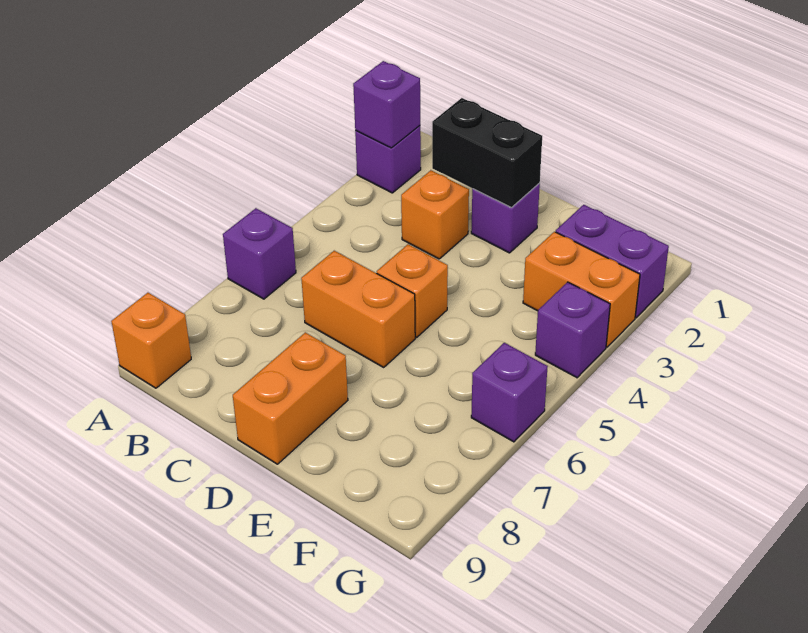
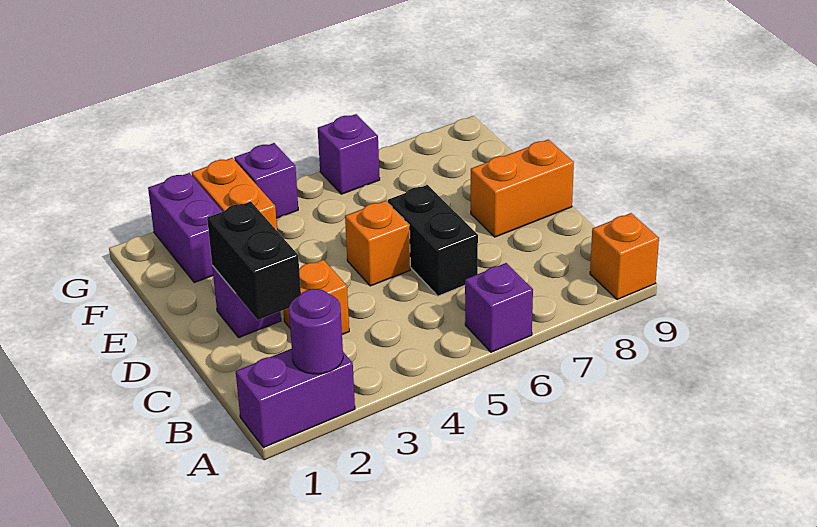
purple brick A2 level 1 -> purple brick A1:A2 level 1
purple brick A2 level 2 -> purple round brick A2 level 2
orange brick C6:D6 level 1 -> black brick C6:D6 level 1

